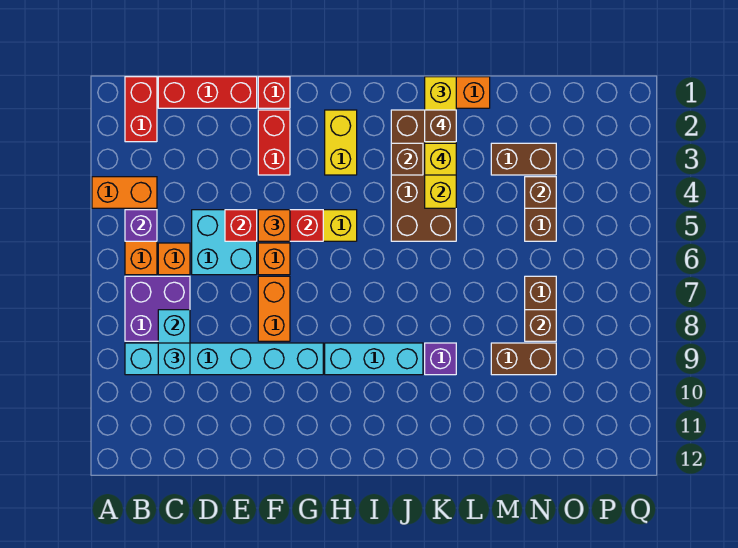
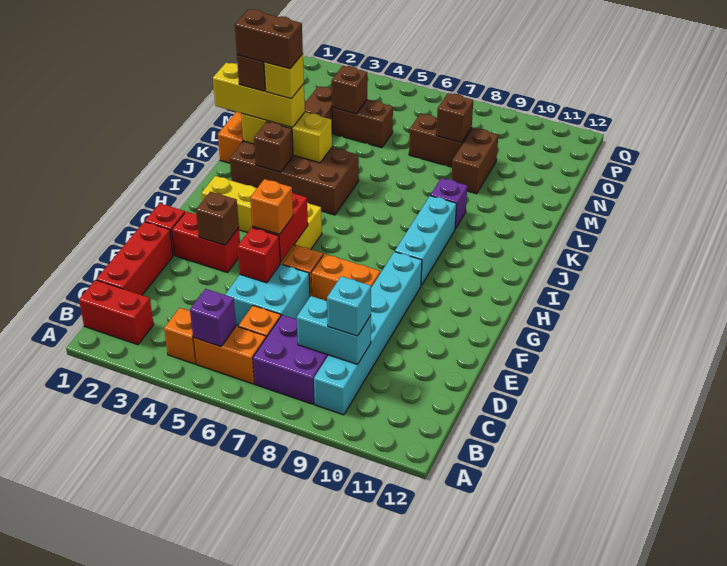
orange brick A4:B4 level 1 -> orange brick B4 level 1
none -> brown brick F3 level 2
none -> brown brick K2:K3 level 5

